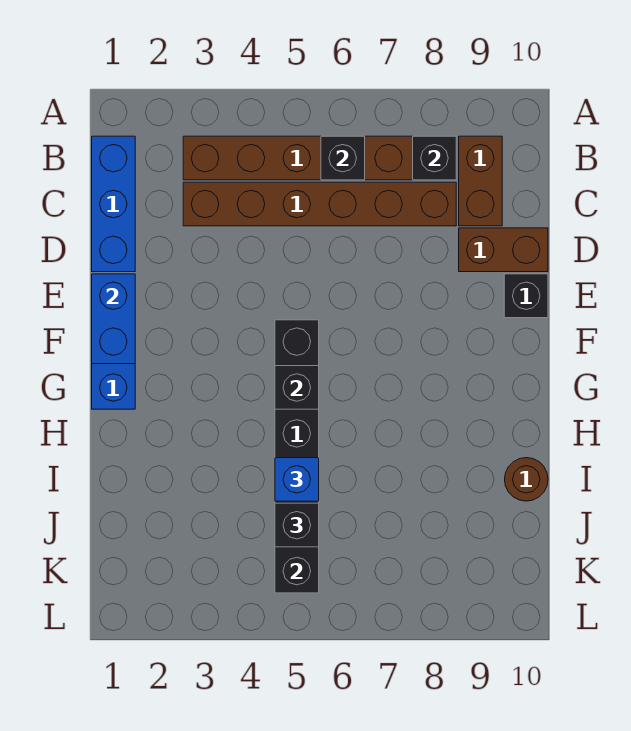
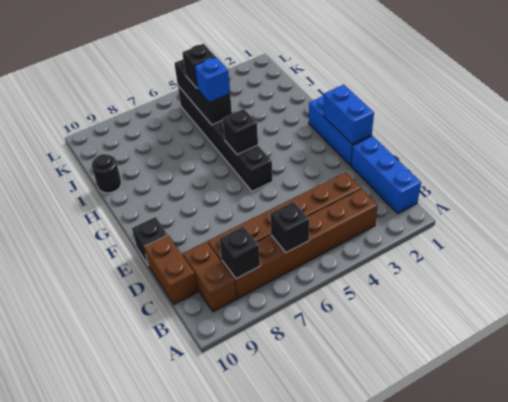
brown brick D9:D10 level 1 -> brown brick C10:D10 level 1
brown round brick I10 level 1 -> black round brick I10 level 1

